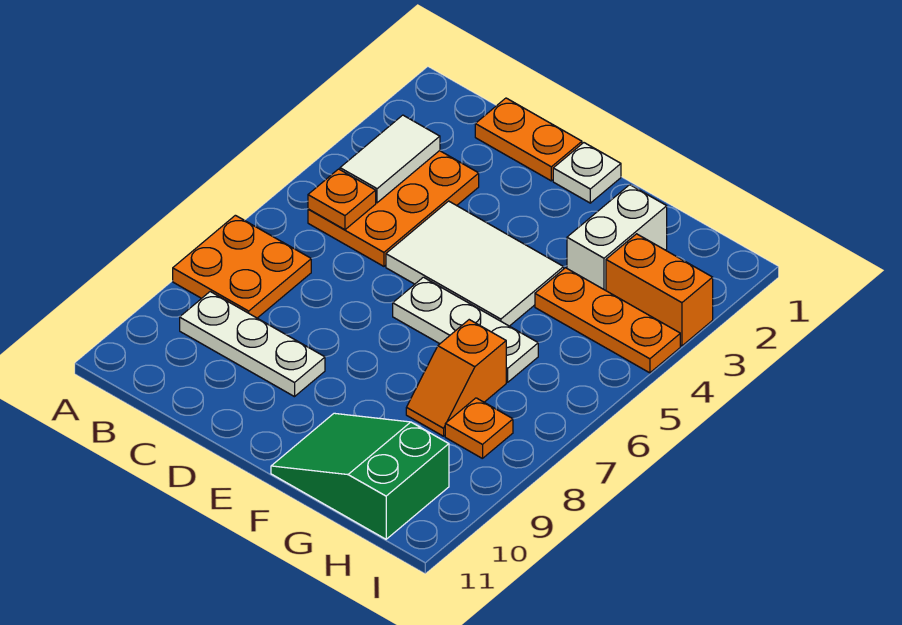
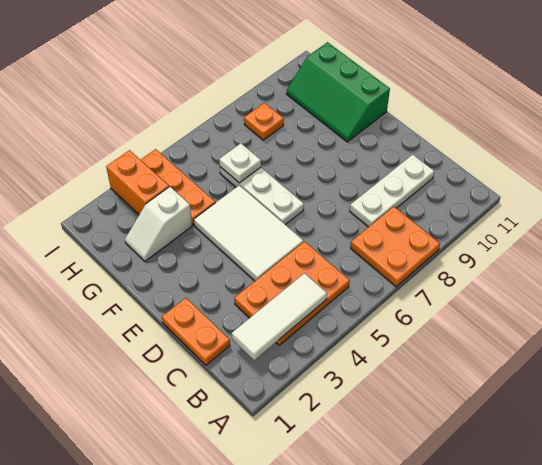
white tile B3:B4 level 2 -> white tile B2:B4 level 2
orange plate B5 level 2 -> none
white plate B9:D9 level 1 -> white plate C8:C10 level 1
white plate E1 level 1 -> white plate G6 level 2
green slope F10:H11 level 1 top H -> green slope F10:H11 level 1 top 11
white brick G2:G3 level 1 -> white slope G2:G3 level 1 top 3
orange slope G7:G8 level 1 top 7 -> none

